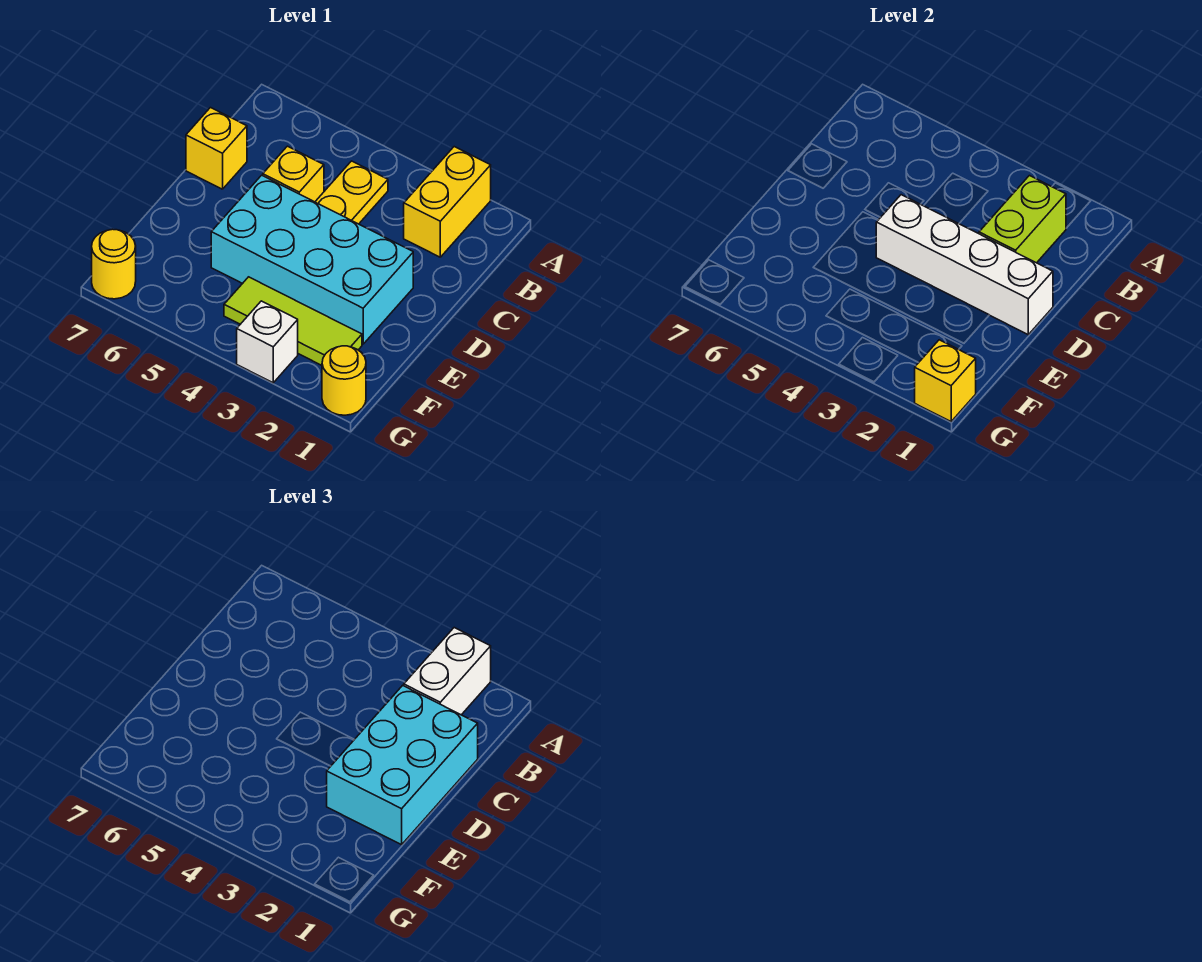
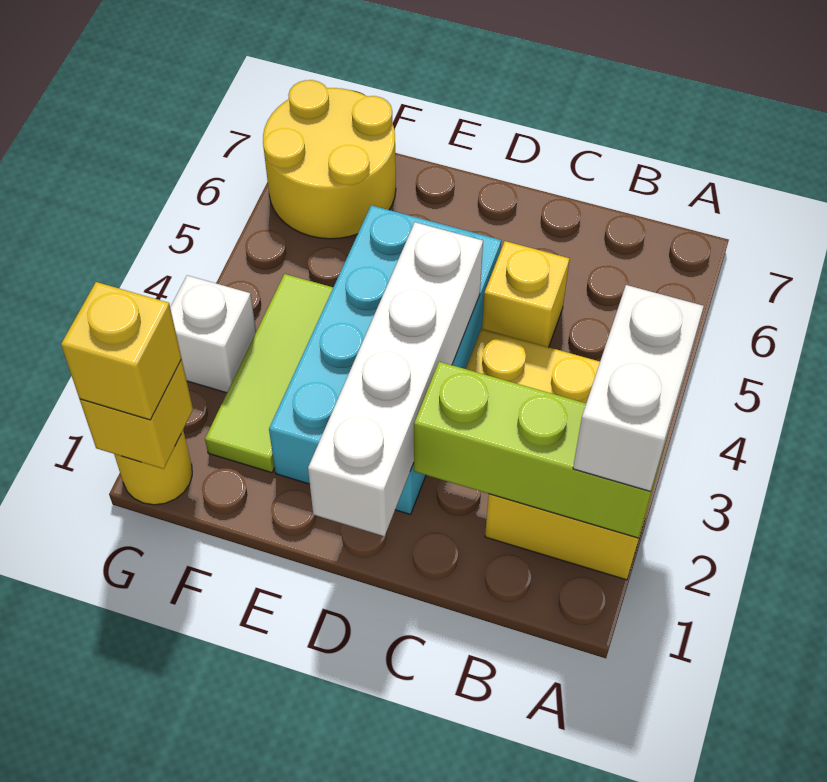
white brick A2:B2 level 3 -> white brick A2:A3 level 3
lime brick B2:C2 level 2 -> lime brick A2:C2 level 2
cyan brick C1:E2 level 3 -> none
yellow brick C7 level 1 -> yellow brick G1 level 3
yellow round brick G7 level 1 -> yellow round brick F6:G7 level 1

